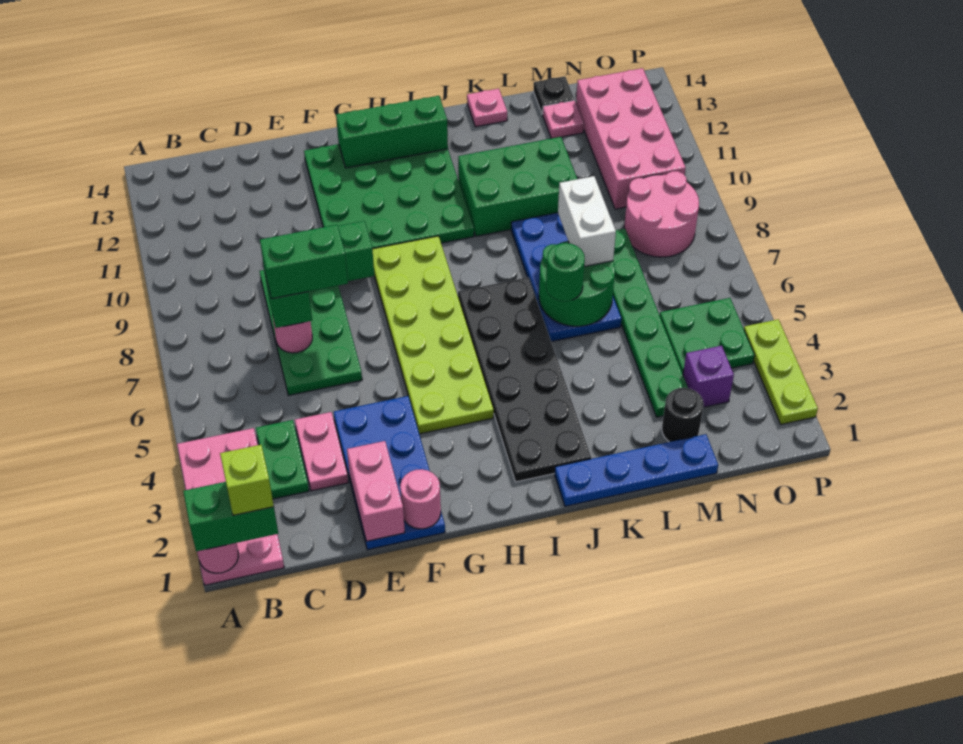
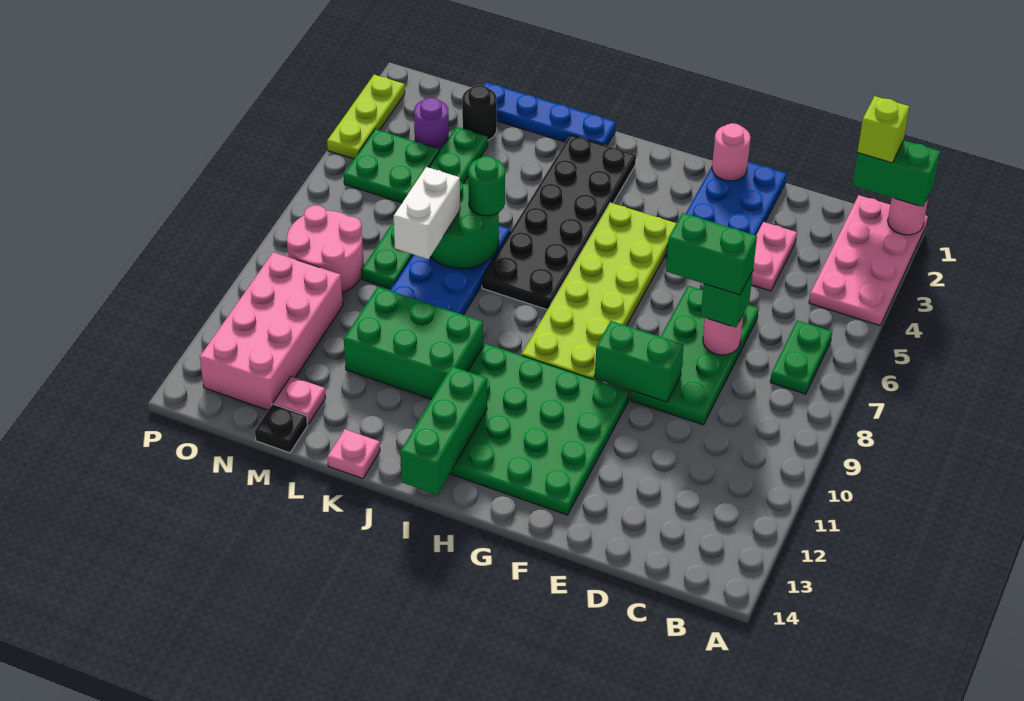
green plate C3:C4 level 1 -> green plate B6:B7 level 1
pink brick E1:E2 level 2 -> none
green brick G13:I13 level 2 -> green brick I12:I14 level 2
purple brick N3 level 1 -> purple round brick N3 level 1

